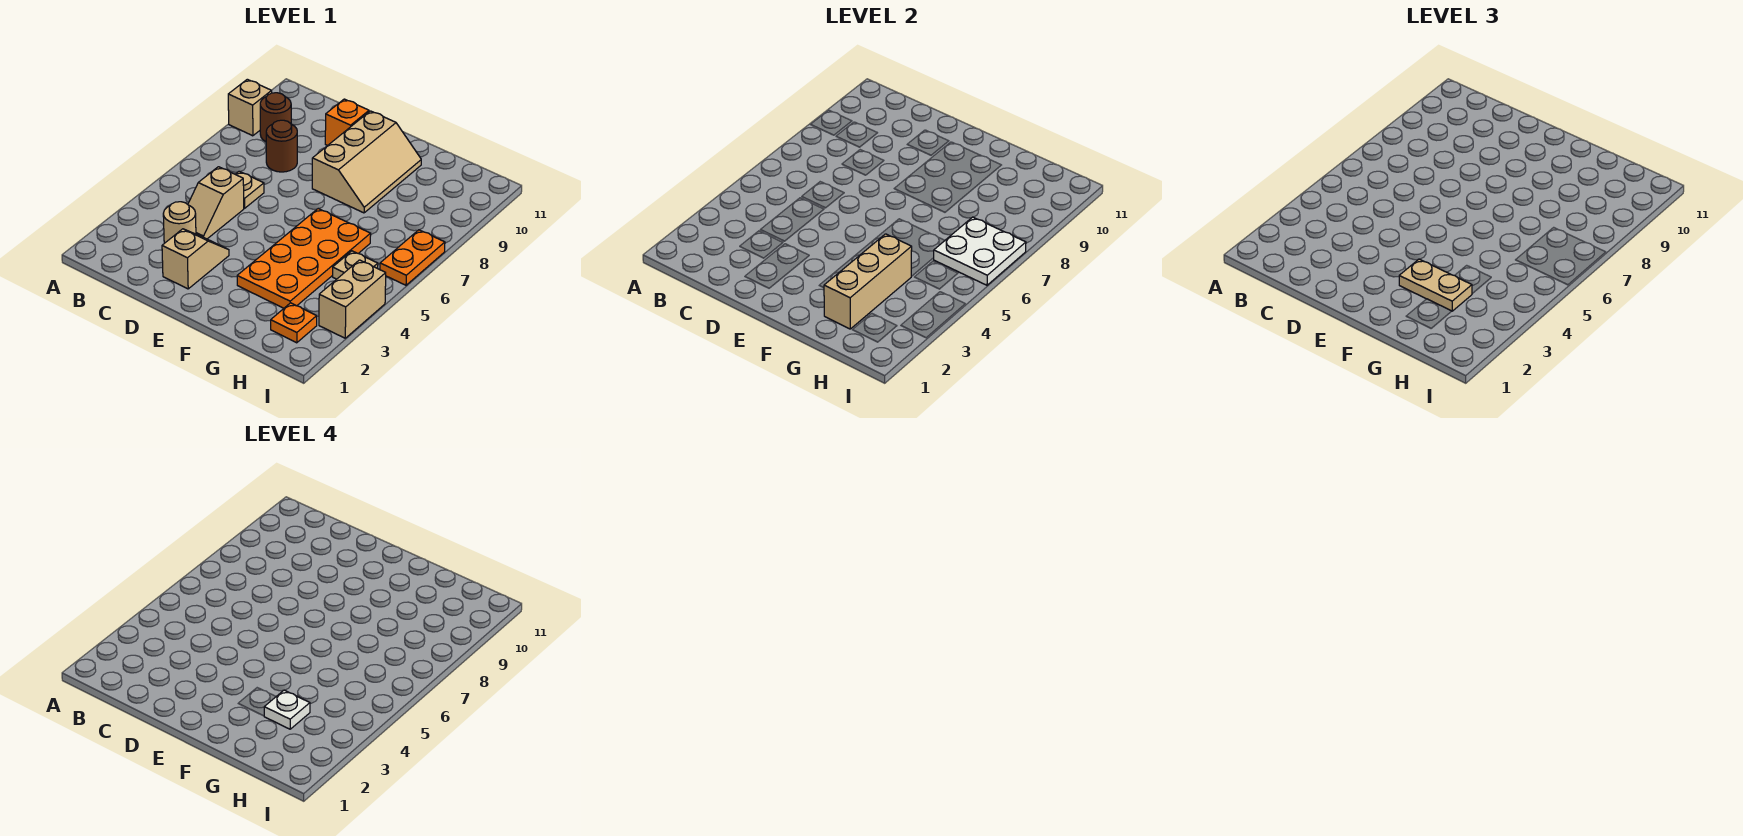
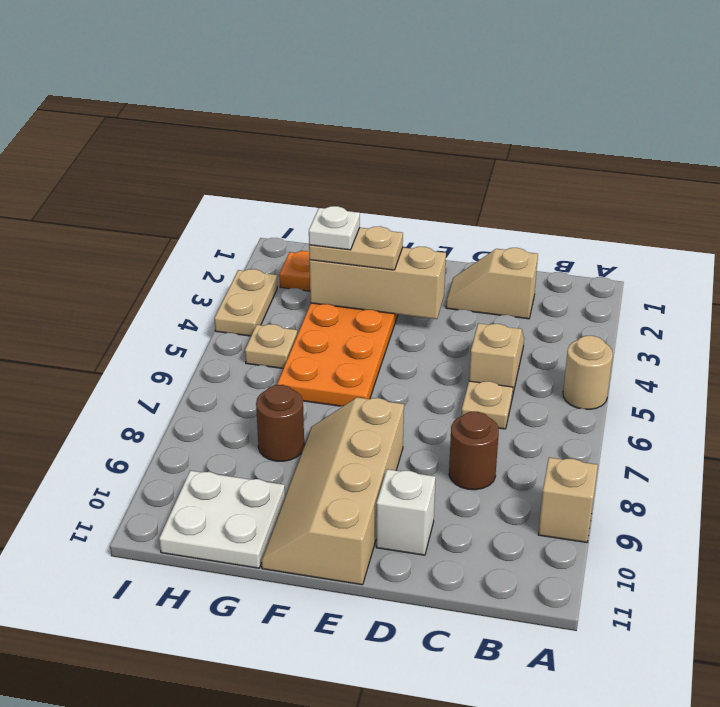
brown round brick B9 level 1 -> brown round brick G8 level 1
tan round brick C3 level 1 -> tan round brick A5 level 1
tan slope D2:D3 level 1 top 2 -> tan slope C2:D2 level 1 top C
orange brick D10 level 1 -> white brick D10 level 1
tan slope E8:F10 level 1 top E -> tan slope E8:F11 level 1 top E
tan brick G2:G4 level 2 -> tan brick E3:G3 level 2
white plate H6:I7 level 2 -> white plate G10:H11 level 1
tan brick I3:I4 level 1 -> tan plate I3:I4 level 1
orange plate I6:I7 level 1 -> none

